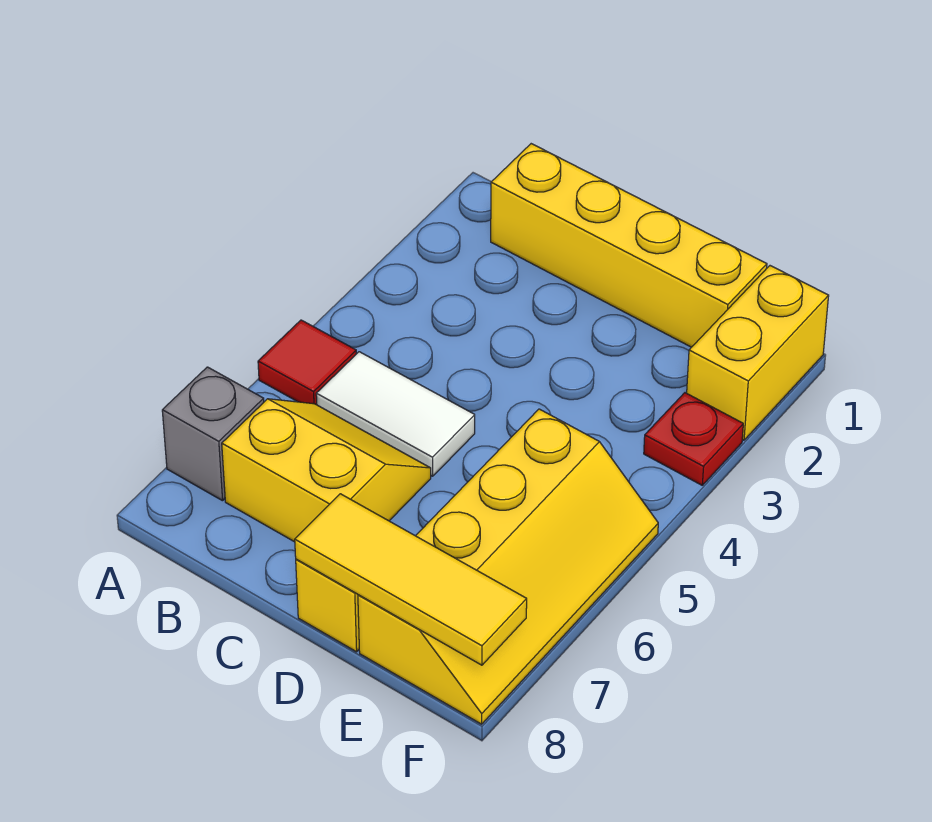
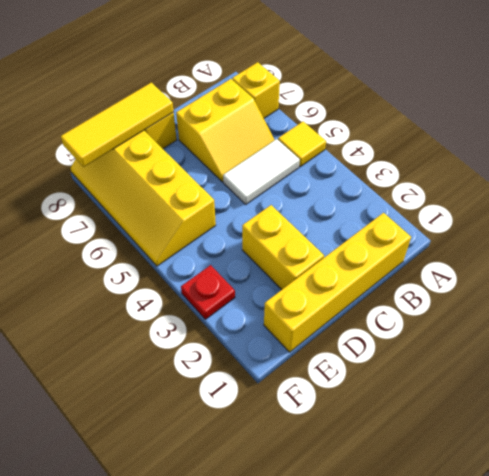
red tile A5 level 1 -> yellow tile A5 level 1
grey brick A7 level 1 -> yellow brick A7 level 1
yellow brick F1:F2 level 1 -> yellow brick D2:D3 level 1

